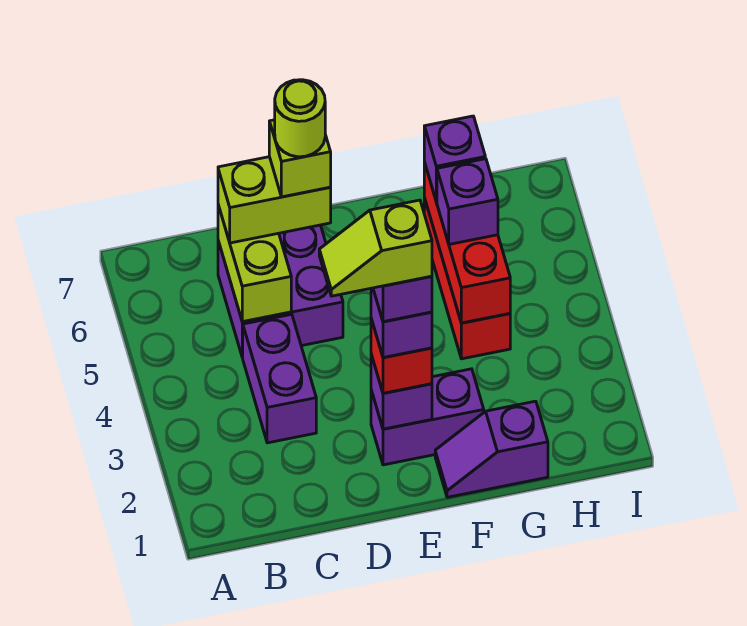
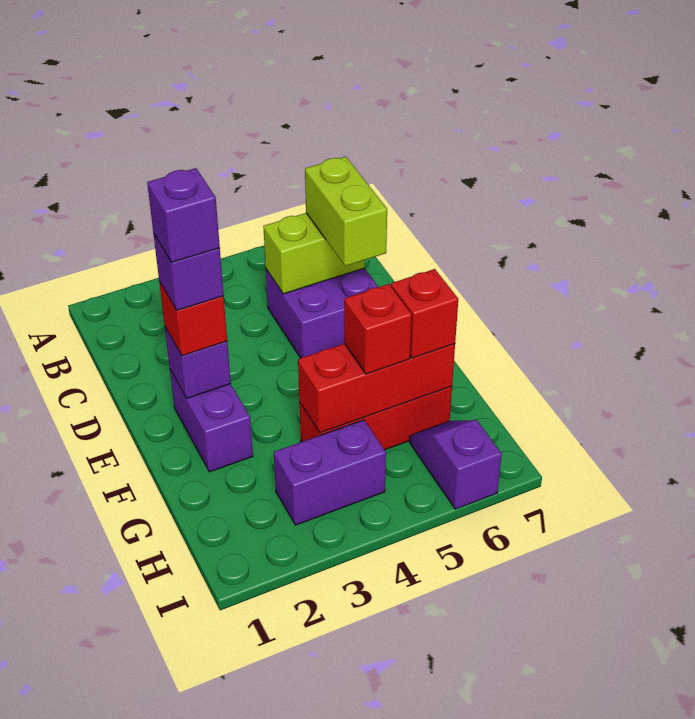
purple brick C3:C4 level 1 -> purple brick H3:H4 level 1
lime slope D2:E2 level 6 top E -> none
lime brick D6 level 4 -> none
lime round brick D6 level 5 -> none
purple slope F1:G1 level 1 top G -> purple slope H6:I6 level 1 top I
purple brick G5 level 3 -> red brick G5 level 3
purple brick G6 level 3 -> red brick G6 level 3

